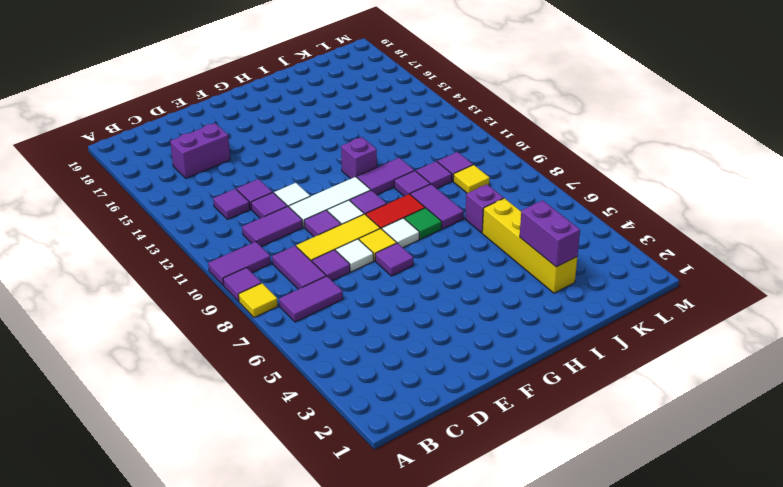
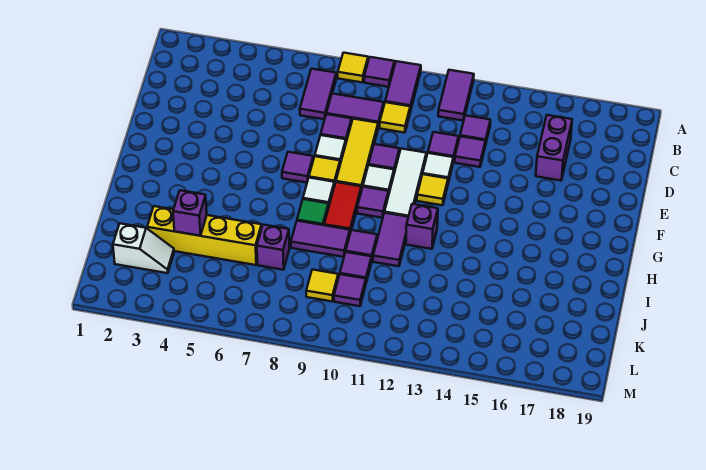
none -> yellow tile C10 level 1
purple tile C11:D11 level 1 -> purple tile A12:B12 level 1
none -> yellow tile F12 level 1
purple brick J3:J4 level 2 -> purple brick J4 level 2
none -> white slope K2:K3 level 1 top 2

